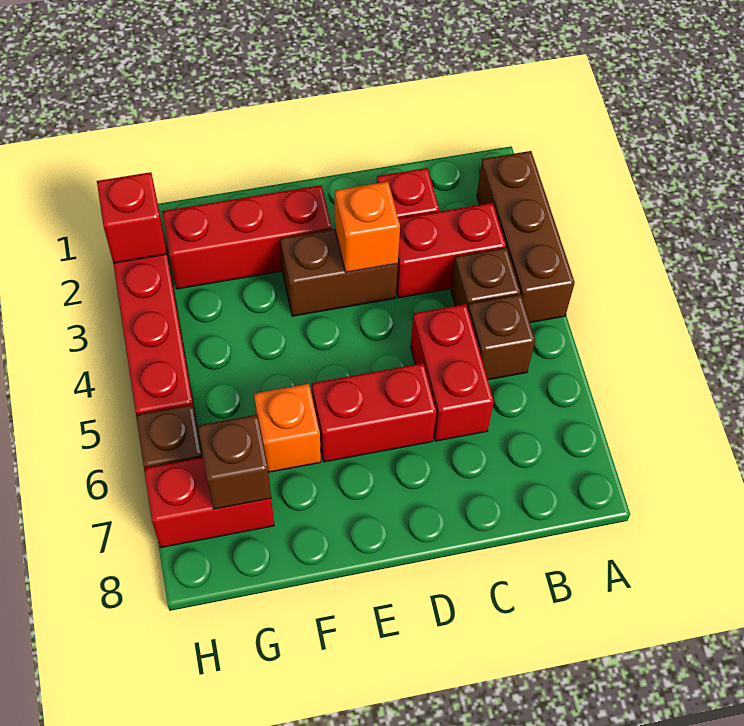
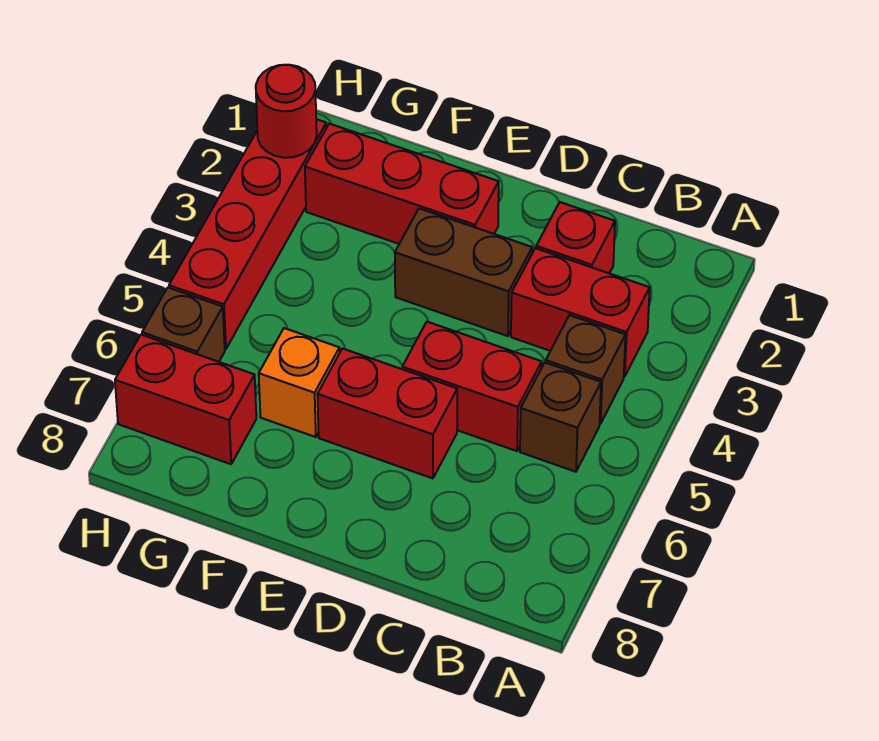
brown brick A2:A4 level 1 -> none
red brick C5:C6 level 1 -> red brick C5:D5 level 1
orange brick D3 level 2 -> none
brown brick G7 level 2 -> none
red brick H2 level 2 -> red round brick H2 level 2

